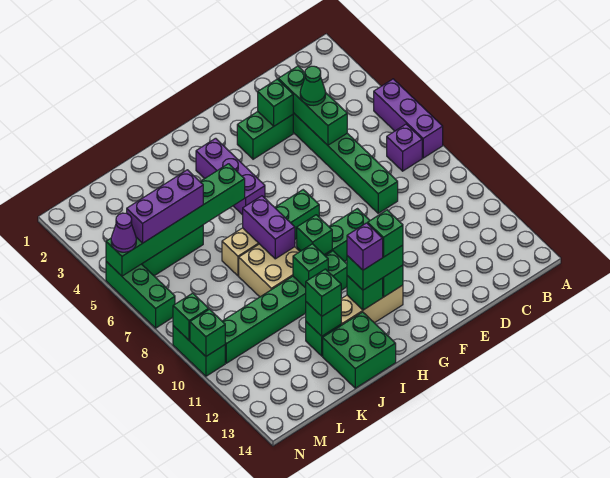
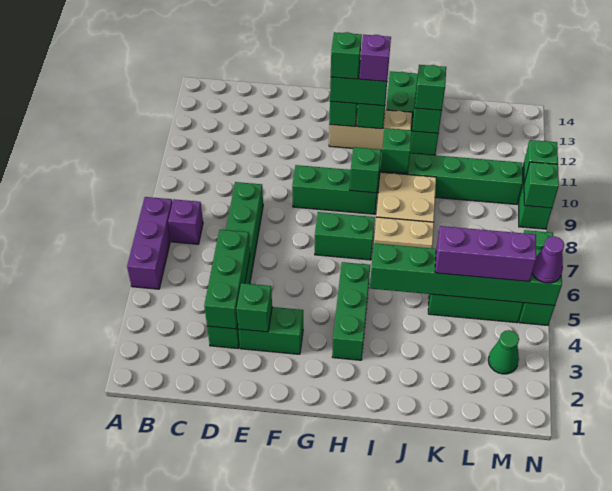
green cone D4 level 3 -> green cone M3 level 1
purple brick H3:H5 level 1 -> green brick H3:H5 level 1
purple brick I7:I8 level 2 -> none

